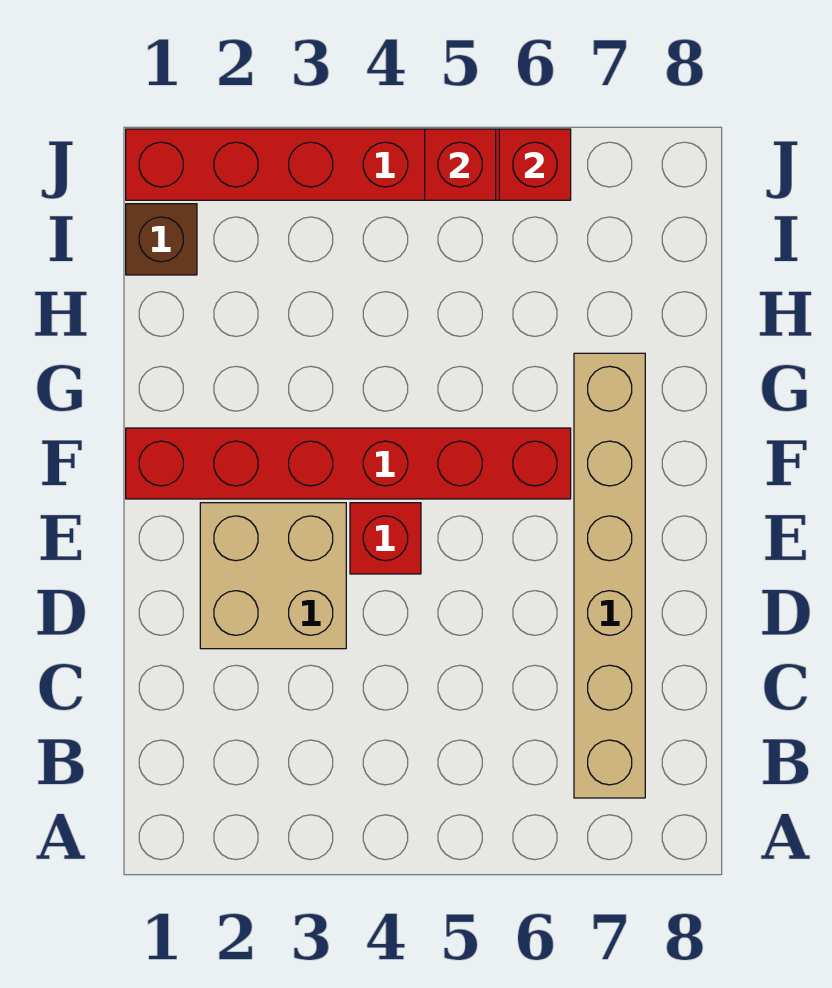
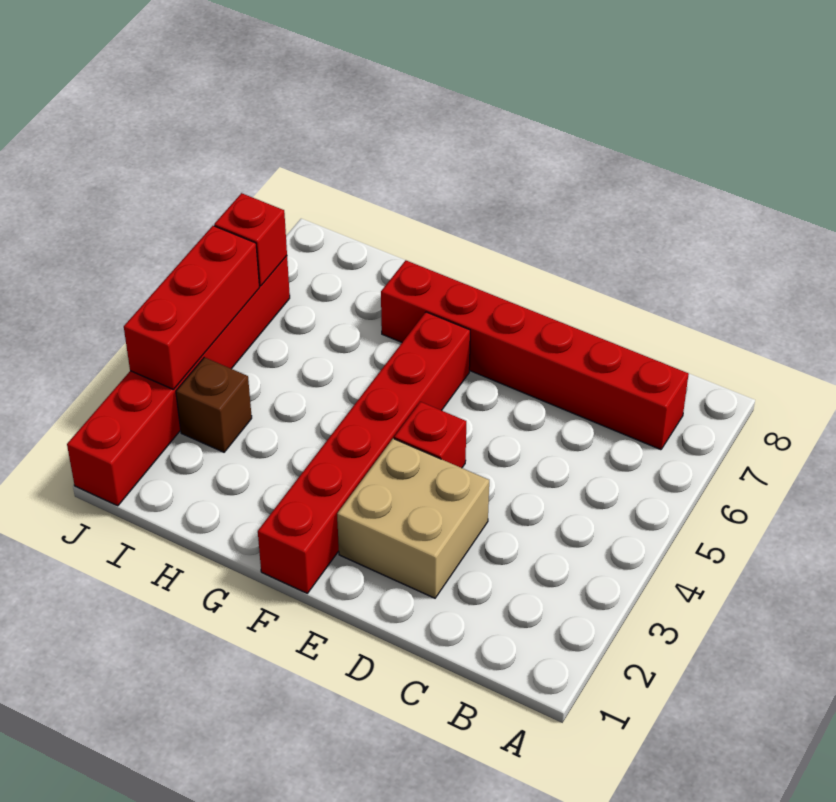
tan brick B7:G7 level 1 -> red brick B7:G7 level 1
brown brick I1 level 1 -> brown brick I3 level 1
red brick J5 level 2 -> red brick J3:J5 level 2

